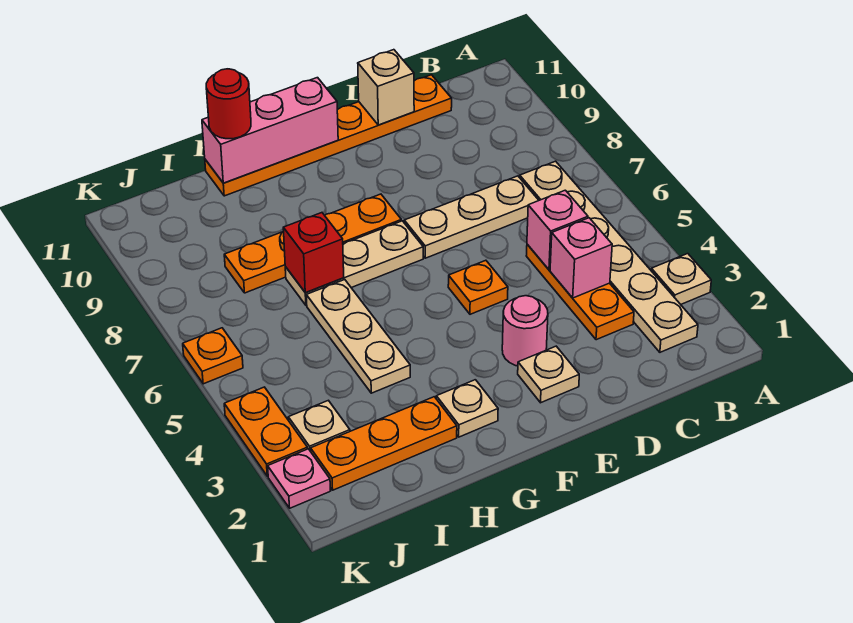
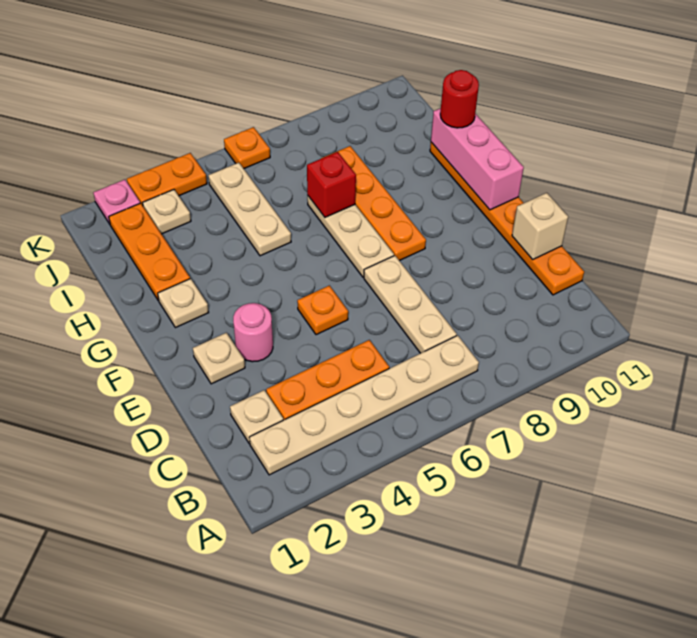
tan plate A3 level 1 -> tan plate C2 level 1
pink brick C4 level 2 -> none
pink brick C5 level 2 -> none
tan plate H4:H6 level 1 -> tan plate H5:J5 level 1

